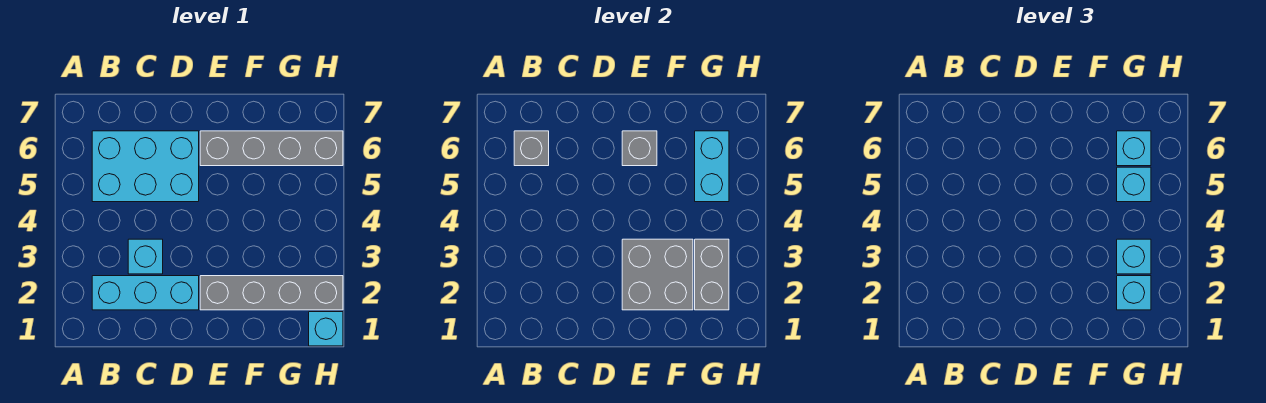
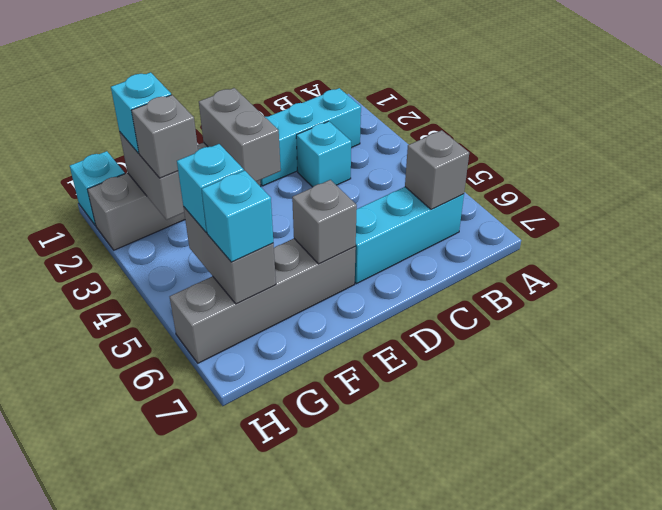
cyan brick B5:D6 level 1 -> cyan brick B6:D6 level 1
grey brick E2:F3 level 2 -> grey brick E2:E3 level 2
cyan brick G3 level 3 -> grey brick G3 level 3
cyan brick G5:G6 level 2 -> grey brick G5:G6 level 2

